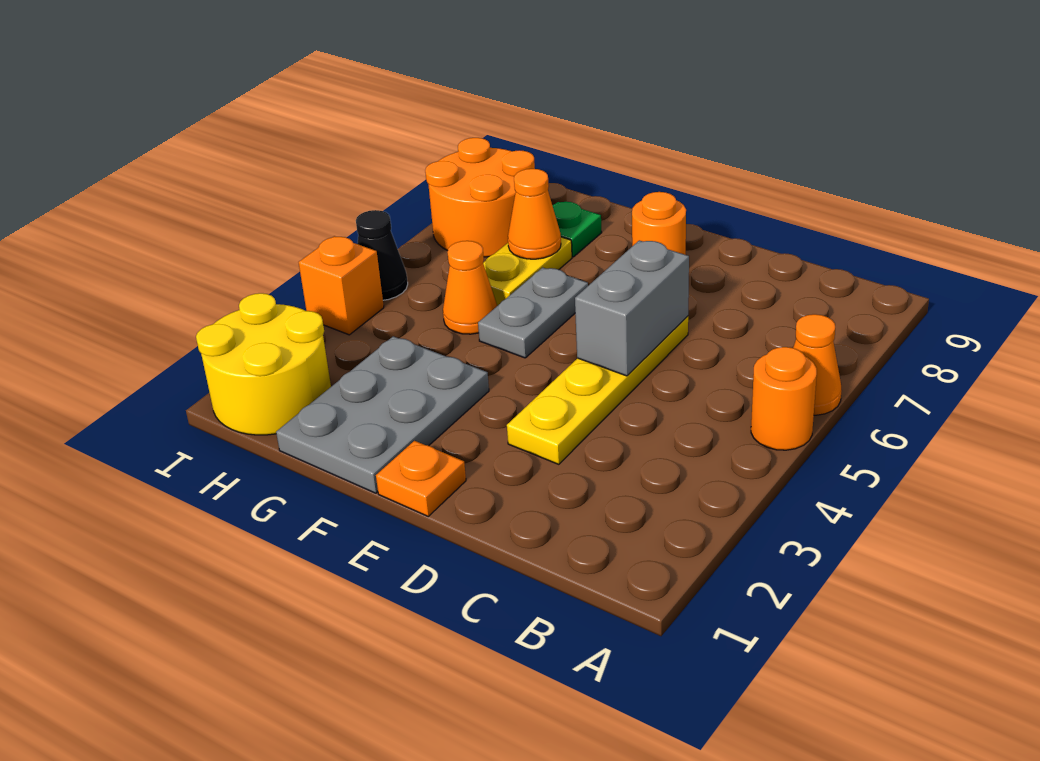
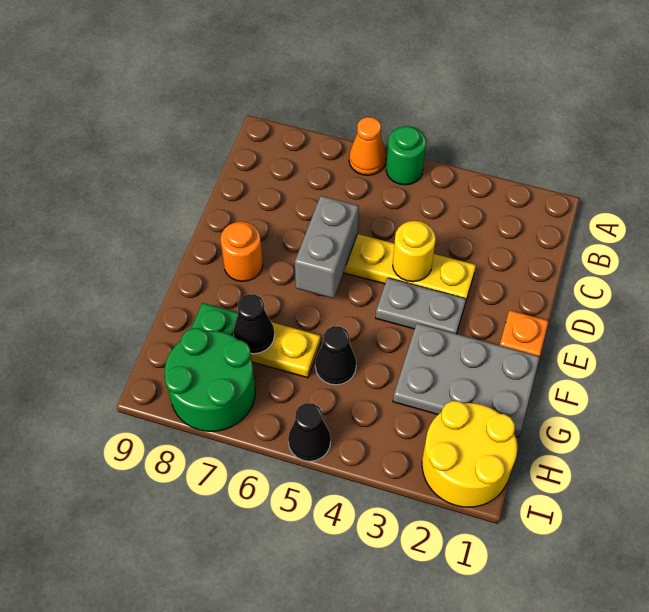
orange round brick A5 level 1 -> green round brick A5 level 1
none -> yellow round brick D4 level 2
grey brick D5:D6 level 2 -> grey brick D6:E6 level 2
grey plate F5:F6 level 1 -> grey plate E3:E4 level 1
orange cone G5 level 1 -> black cone G5 level 1
orange cone G7 level 2 -> black cone G7 level 2
orange round brick H7:I8 level 1 -> green round brick H7:I8 level 1
orange brick I4 level 1 -> none

